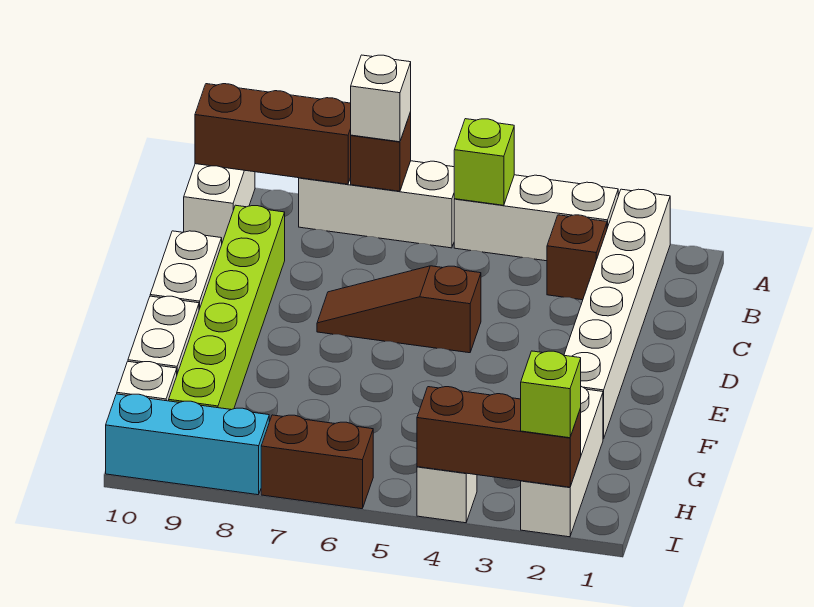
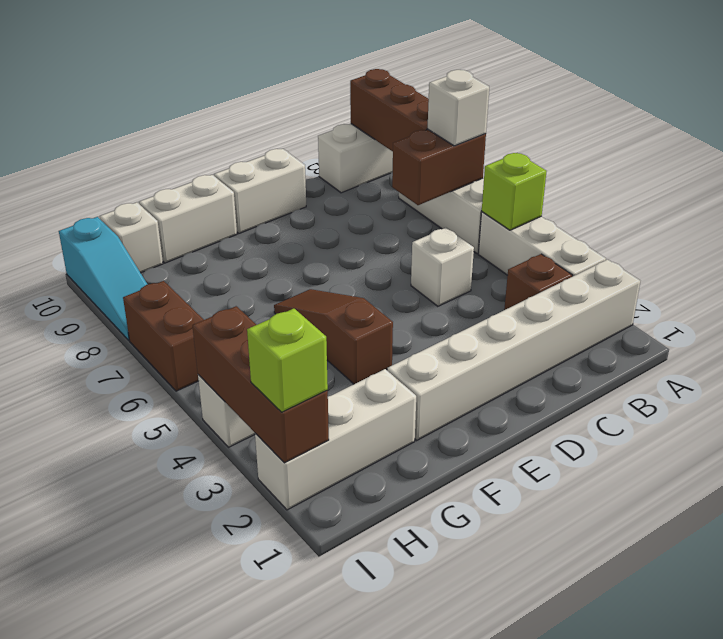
brown brick A7 level 2 -> brown brick A7:B7 level 2
none -> white brick C5 level 1
lime brick C9:H9 level 1 -> none
brown slope D5:D7 level 1 top 5 -> brown slope F4:F6 level 1 top 4
cyan brick I8:I10 level 1 -> cyan slope I8:I10 level 1 top 10

